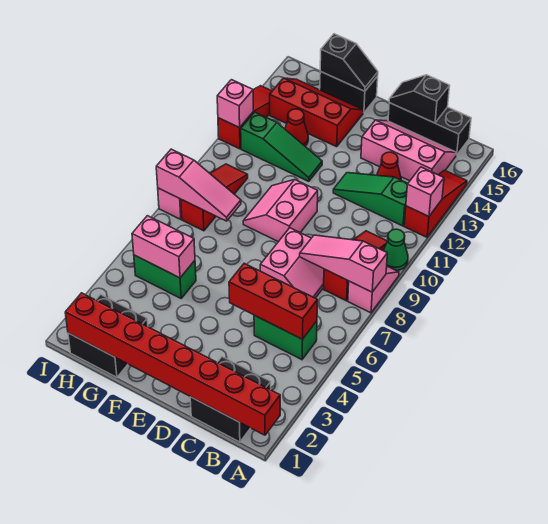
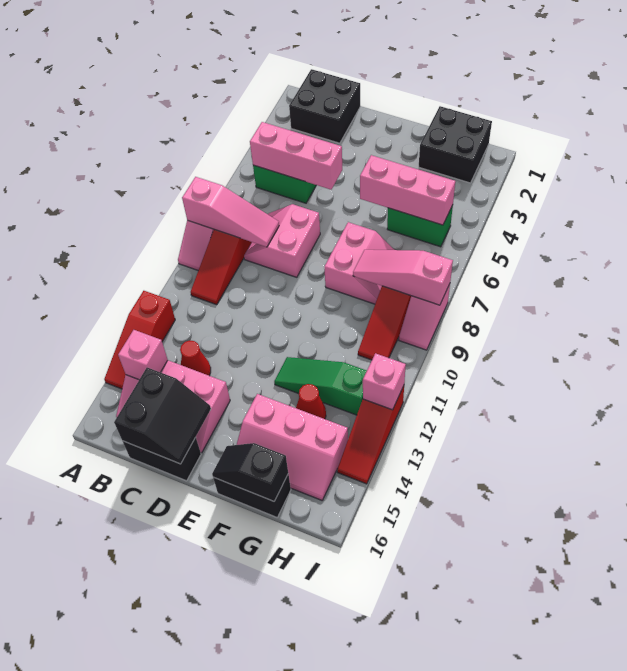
red brick A1:H1 level 2 -> none
green cone A10 level 1 -> none
pink brick A12 level 2 -> pink brick B14 level 2
red brick B5:D5 level 2 -> pink brick B5:D5 level 2
green slope B12:D12 level 1 top B -> none
black brick B16:D16 level 1 -> black brick C16:D16 level 1
black slope C16:D16 level 2 top C -> black slope C15:D16 level 2 top C
pink slope E9:F10 level 1 top E -> pink slope F7:G8 level 1 top F
red slope F14:H15 level 1 top 14 -> pink slope F14:H15 level 1 top 14
pink brick G5:H5 level 2 -> pink brick F5:H5 level 2

